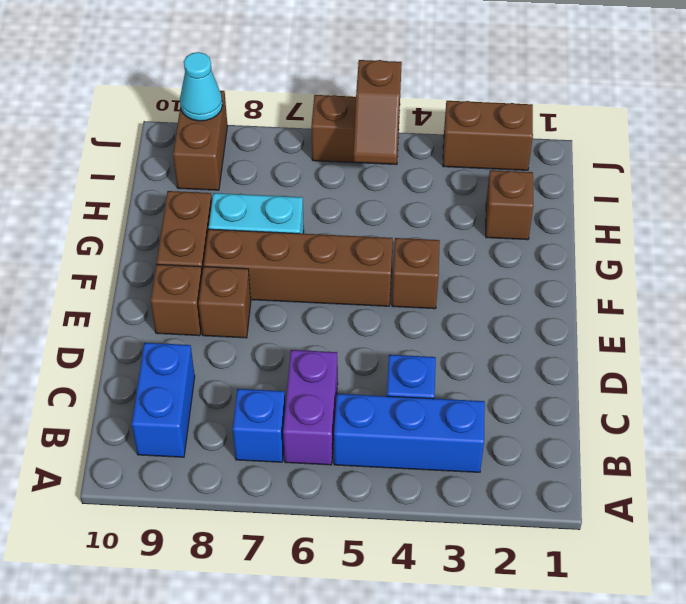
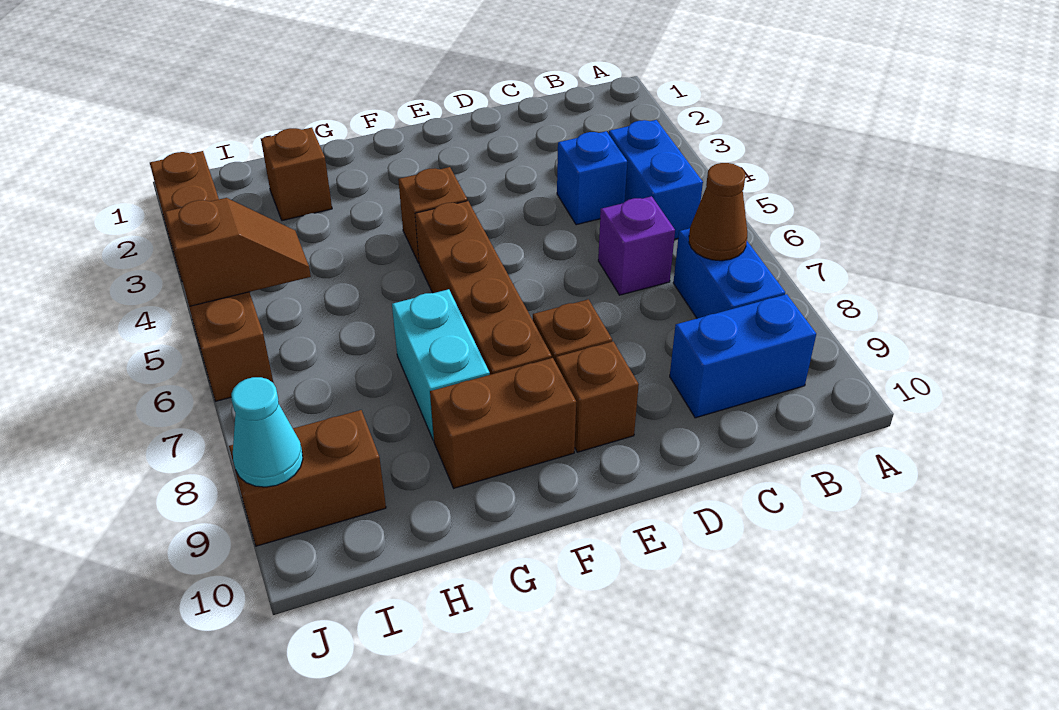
blue brick B3:B5 level 1 -> blue brick B4:B5 level 1
purple brick B6:C6 level 1 -> purple brick C6 level 1
blue brick B7 level 1 -> blue brick B7:B8 level 1
none -> brown cone B7 level 2

